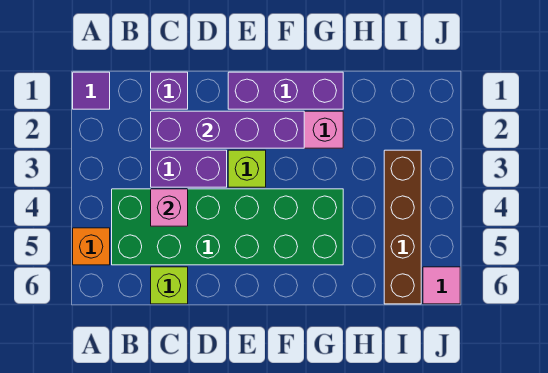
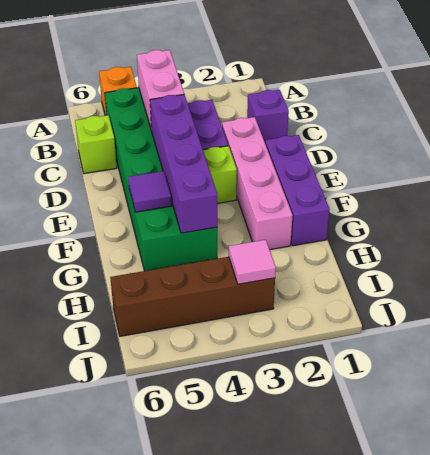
purple tile A1 level 1 -> purple tile F5 level 2
purple brick C2:F2 level 2 -> purple brick D4:G4 level 2
pink brick C4 level 2 -> pink brick B4:C4 level 2
pink tile J6 level 1 -> pink tile I3 level 2

